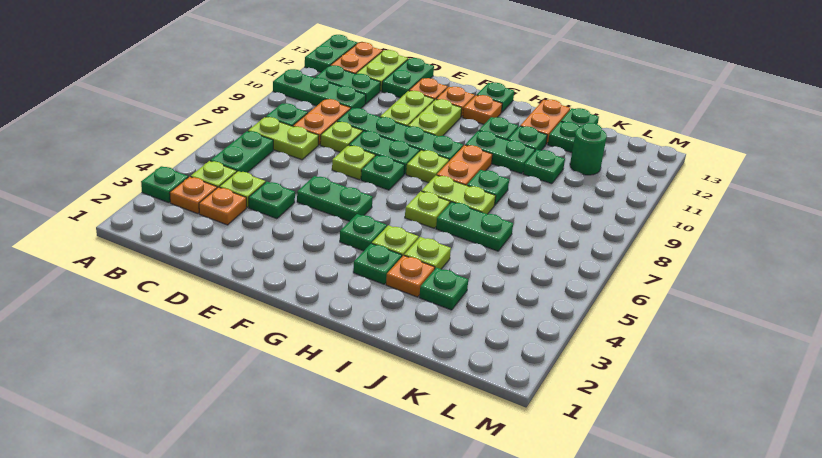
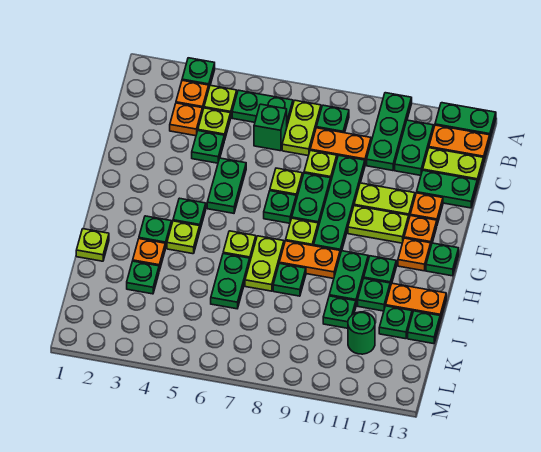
none -> green brick C6 level 1
lime plate I4 level 1 -> lime plate I1 level 1

